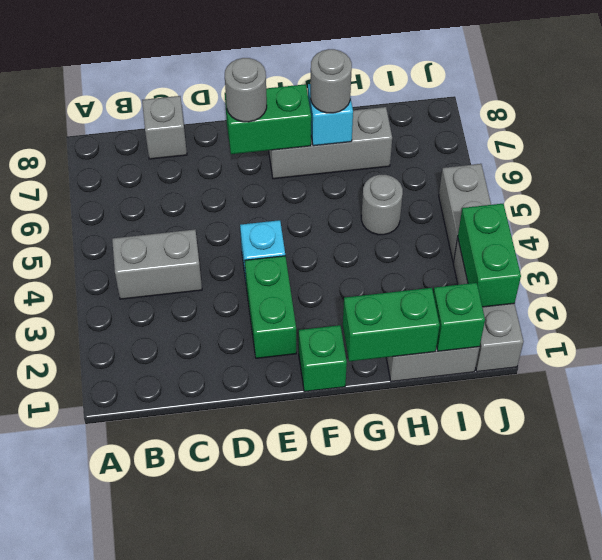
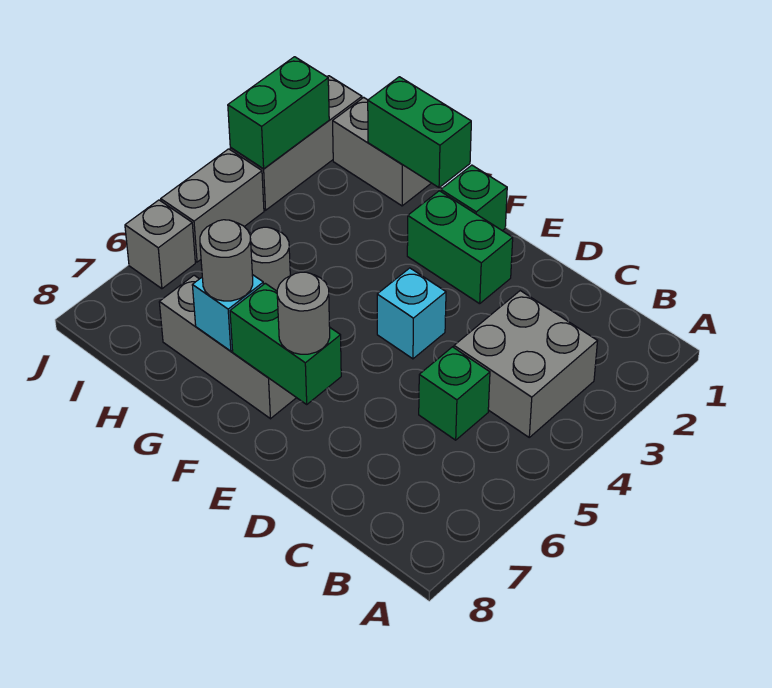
grey brick B4:C4 level 1 -> grey brick B3:C4 level 1
grey brick C8 level 1 -> grey brick J6 level 1
green brick E2:E3 level 1 -> green brick E2:F2 level 1
green brick I1 level 2 -> green brick C5 level 1

